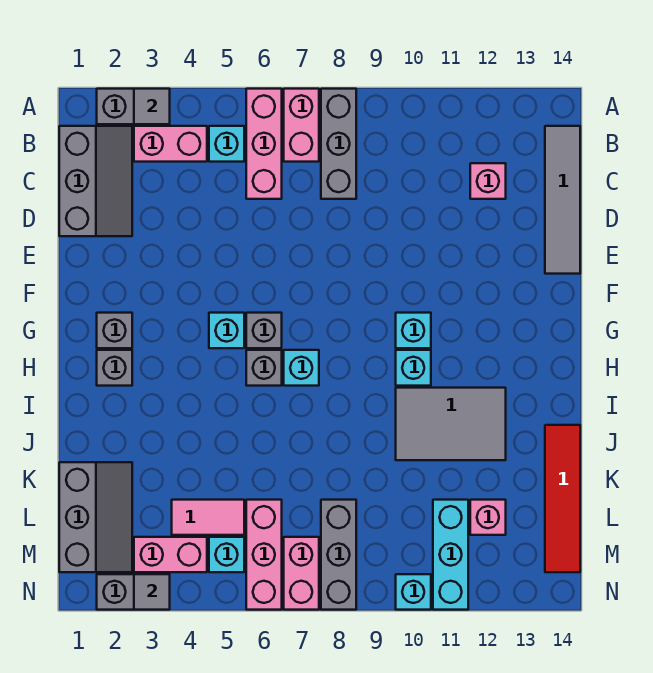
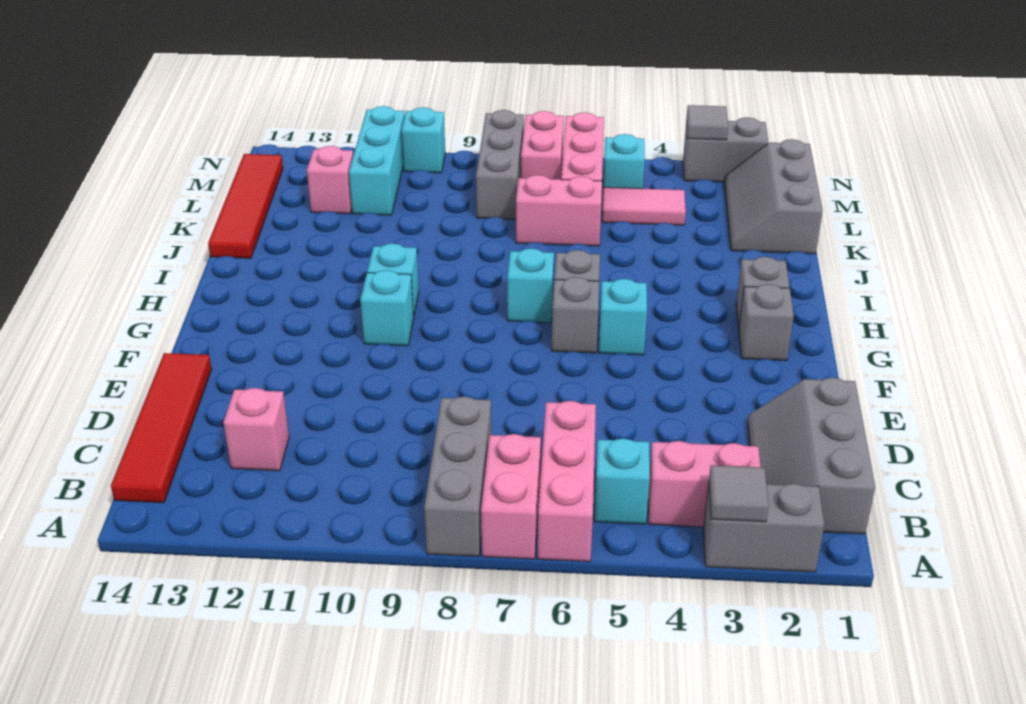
grey tile B14:E14 level 1 -> red tile B14:E14 level 1
grey tile I10:J12 level 1 -> none
pink brick M3:M4 level 1 -> pink brick K6:K7 level 1

